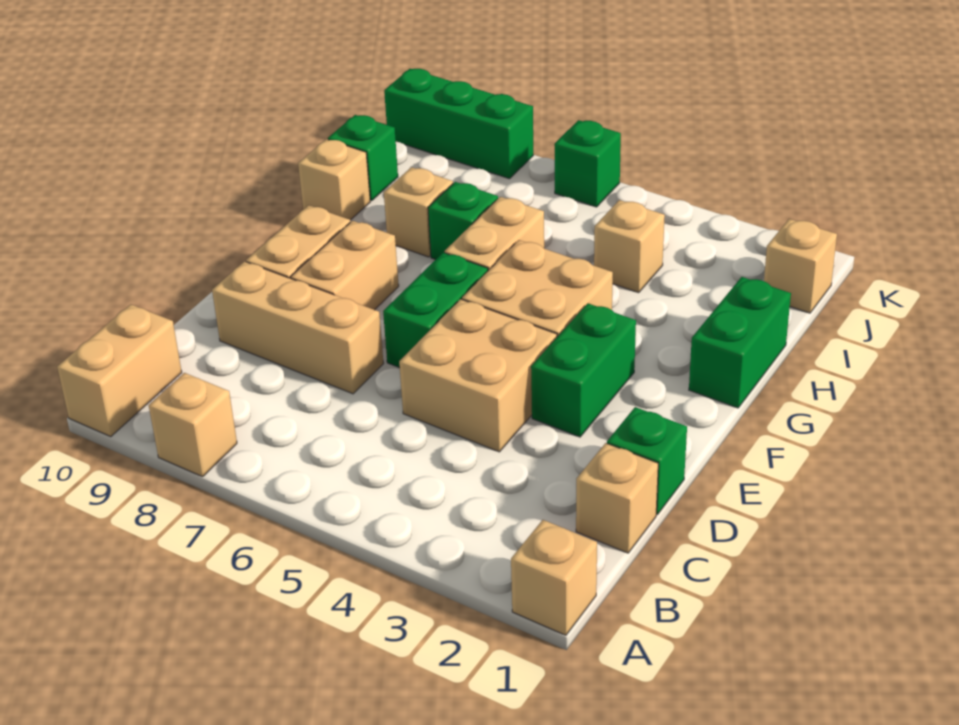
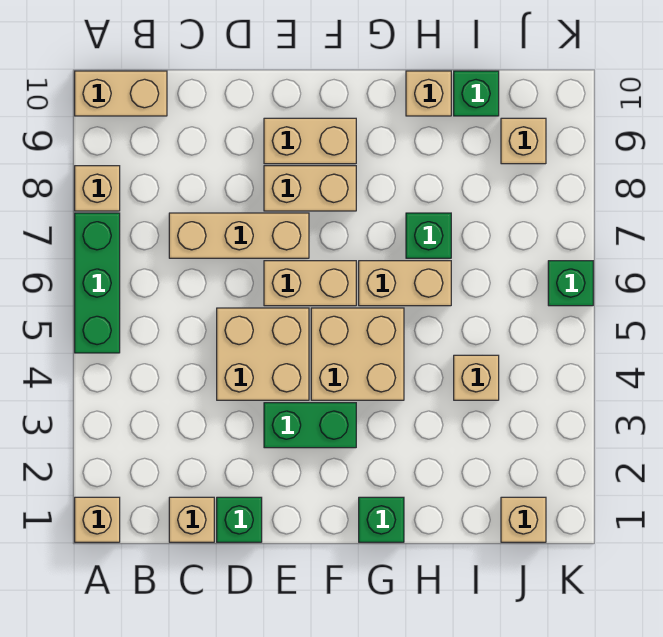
tan brick D7:D9 level 1 -> tan brick C7:E7 level 1
green brick E6:F6 level 1 -> tan brick E6:F6 level 1
green brick G1:H1 level 1 -> green brick G1 level 1
tan brick H8 level 1 -> tan brick J9 level 1
green brick K8:K10 level 1 -> green brick A5:A7 level 1

